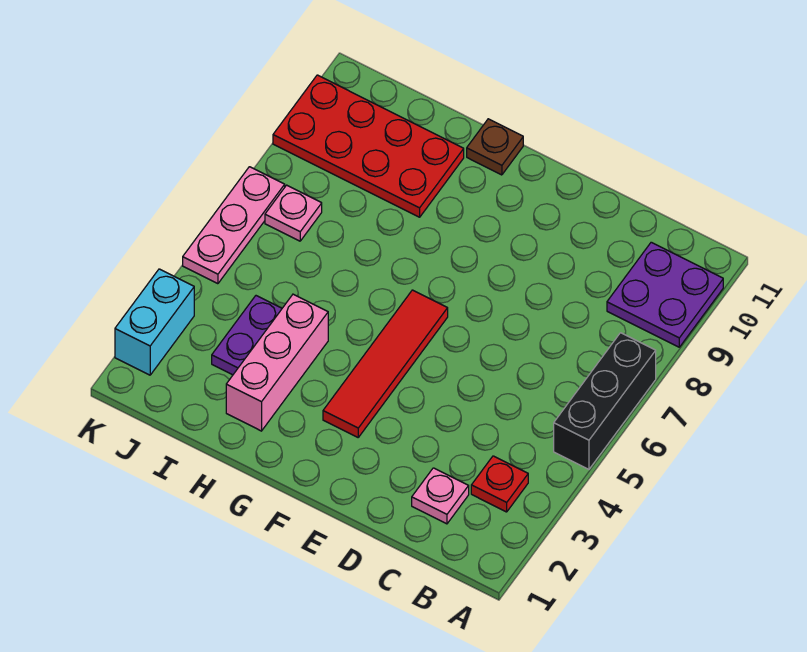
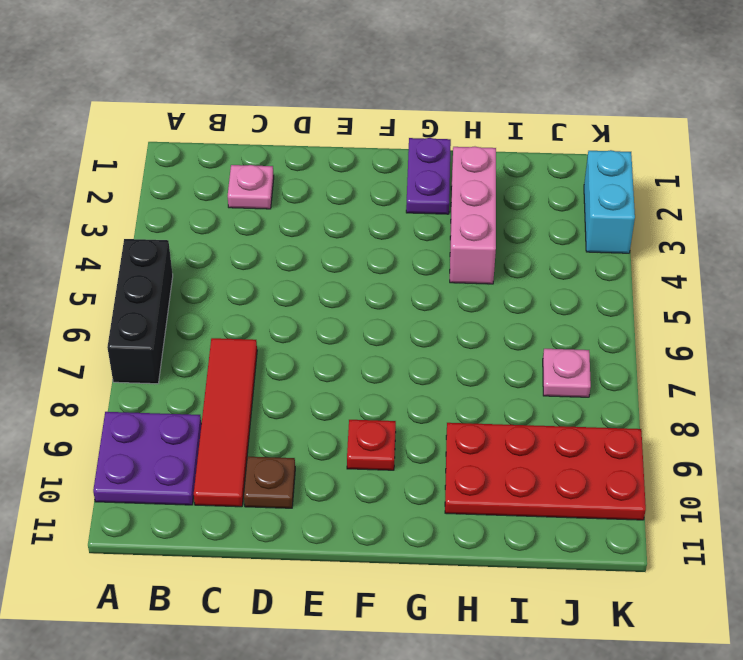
red plate B3 level 1 -> red plate F9 level 1
red tile F3:F6 level 1 -> red tile C7:C10 level 1
brown plate G11 level 1 -> brown plate D10 level 1
purple plate I3:I4 level 1 -> purple plate G1:G2 level 1
pink plate K5:K7 level 1 -> none

